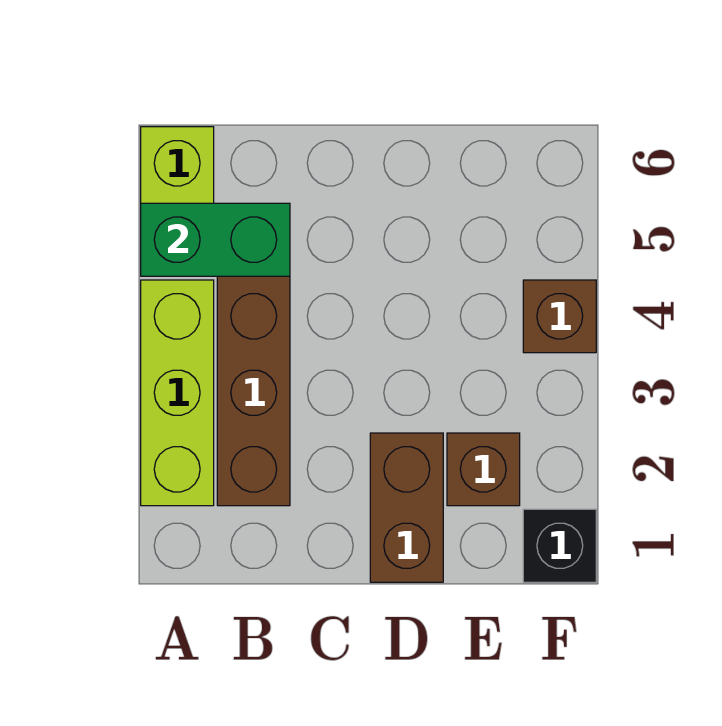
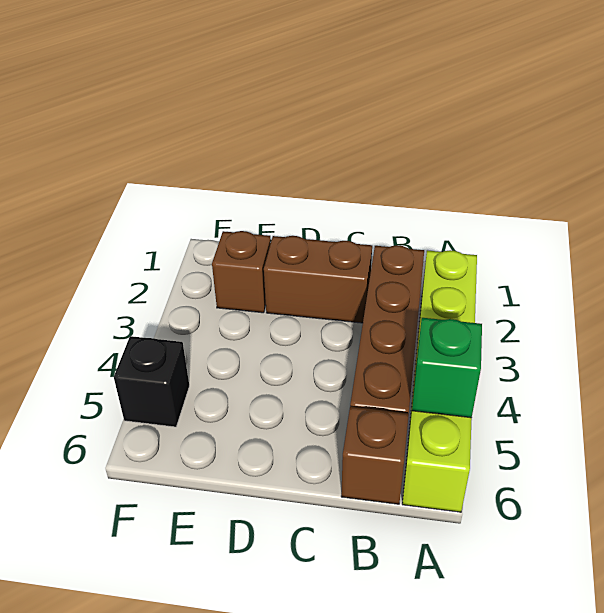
green brick A5:B5 level 2 -> green brick A5 level 2
brown brick D1:D2 level 1 -> brown brick C2:D2 level 1
black brick F1 level 1 -> black brick F5 level 1
brown brick F4 level 1 -> brown brick B6 level 1

